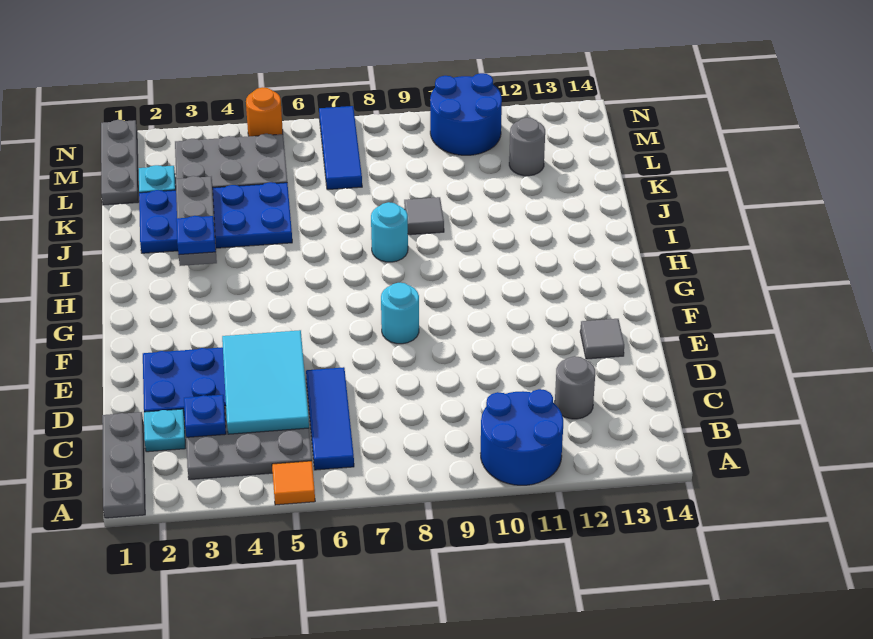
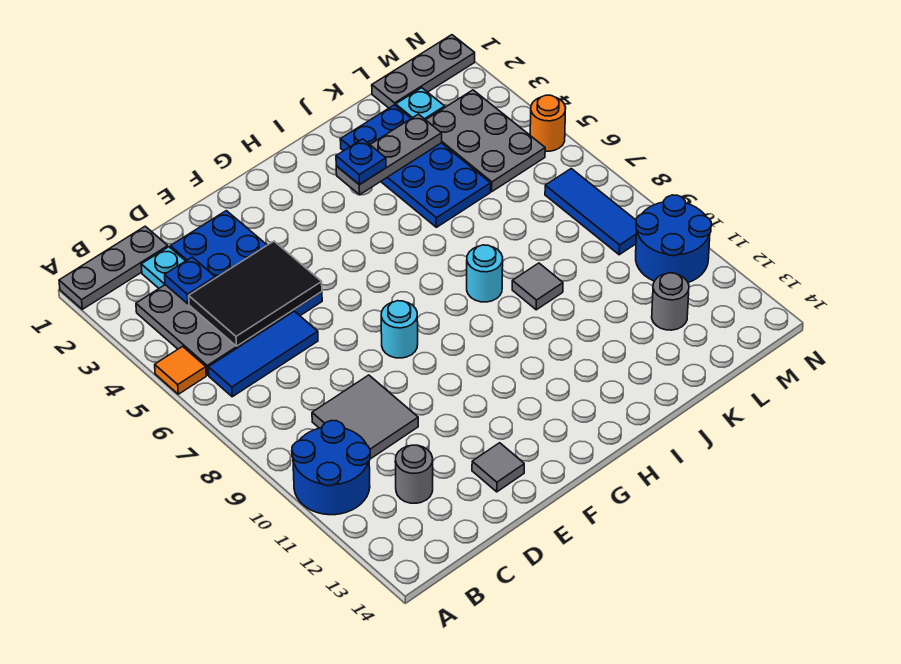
cyan tile C4:E5 level 2 -> black tile C4:E5 level 2
none -> grey tile C9:D10 level 1
blue tile L7:N7 level 1 -> blue tile M7:M9 level 1

